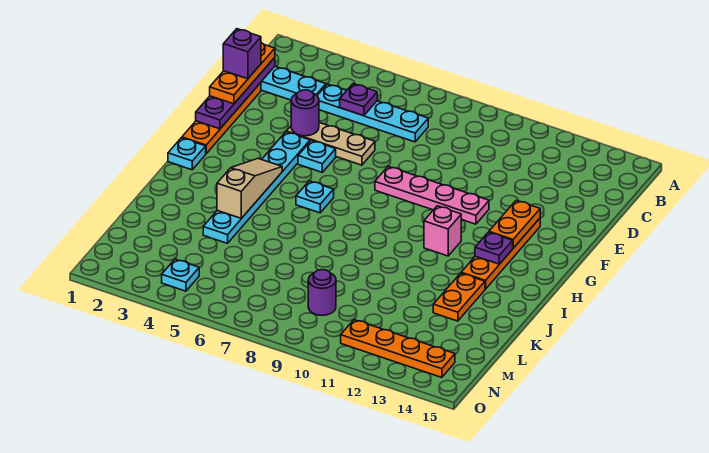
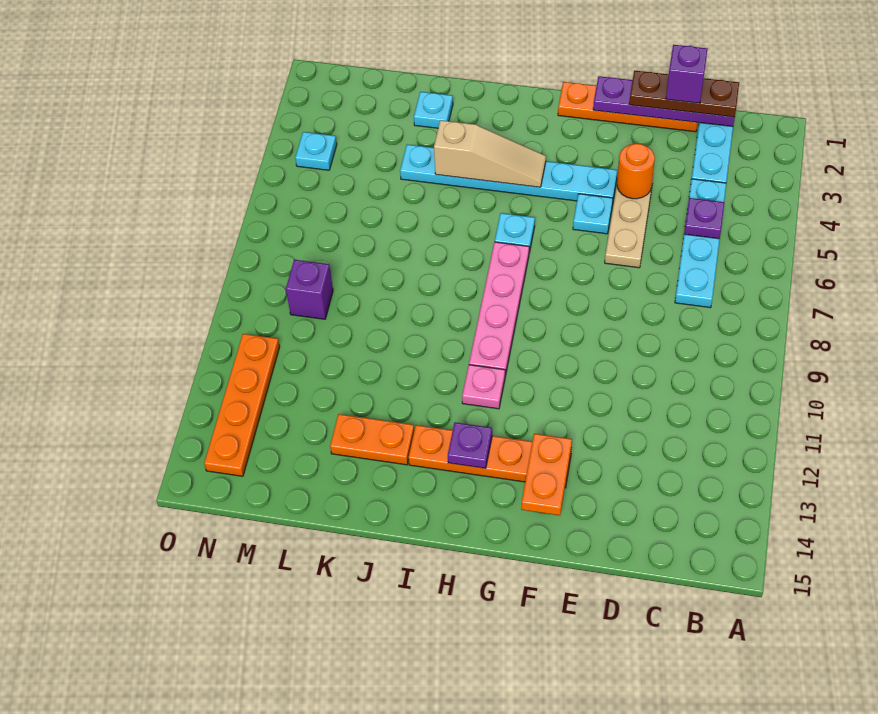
orange plate C1:E1 level 3 -> brown plate C1:E1 level 3
purple round brick E4 level 2 -> orange round brick E4 level 2
pink plate F8:F11 level 1 -> pink plate H7:H10 level 1
orange plate F13:G13 level 2 -> orange plate F13:F14 level 2
cyan plate H1 level 1 -> cyan plate K2 level 1
pink brick H11 level 1 -> pink plate H11 level 1
purple round brick M9 level 1 -> purple brick M9 level 1

